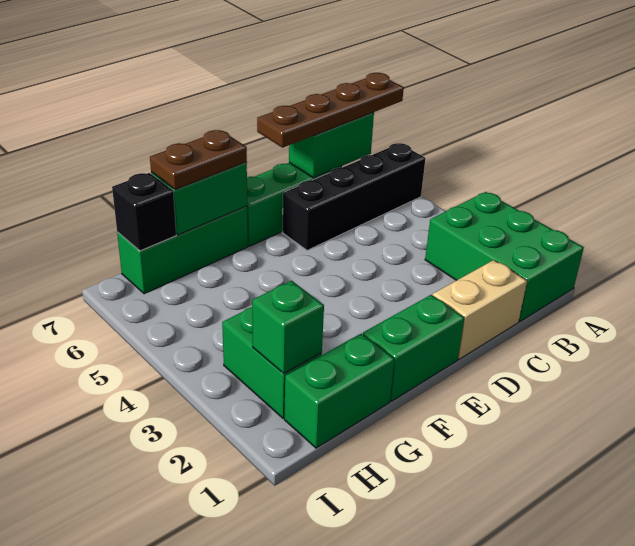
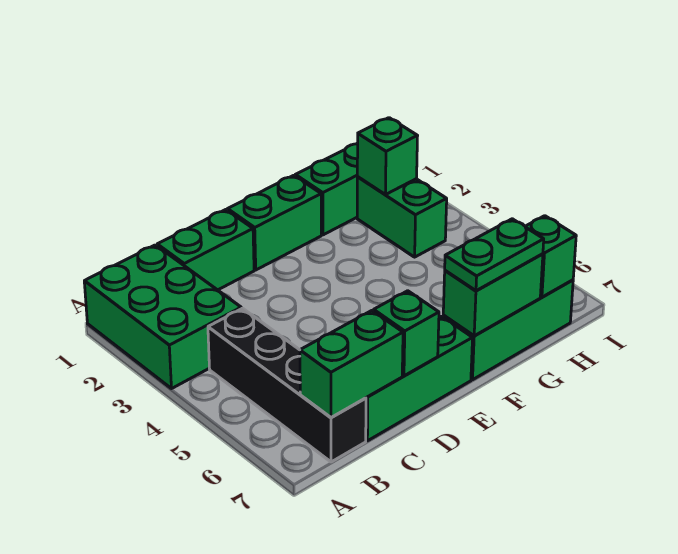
black brick A6:D6 level 1 -> black brick B4:B7 level 1
brown plate A7:D7 level 3 -> none
tan brick C1:D1 level 1 -> green brick C1:D1 level 1
none -> green brick D7 level 2
brown plate F7:G7 level 3 -> green plate F7:G7 level 3
black brick H7 level 2 -> green brick H7 level 2

